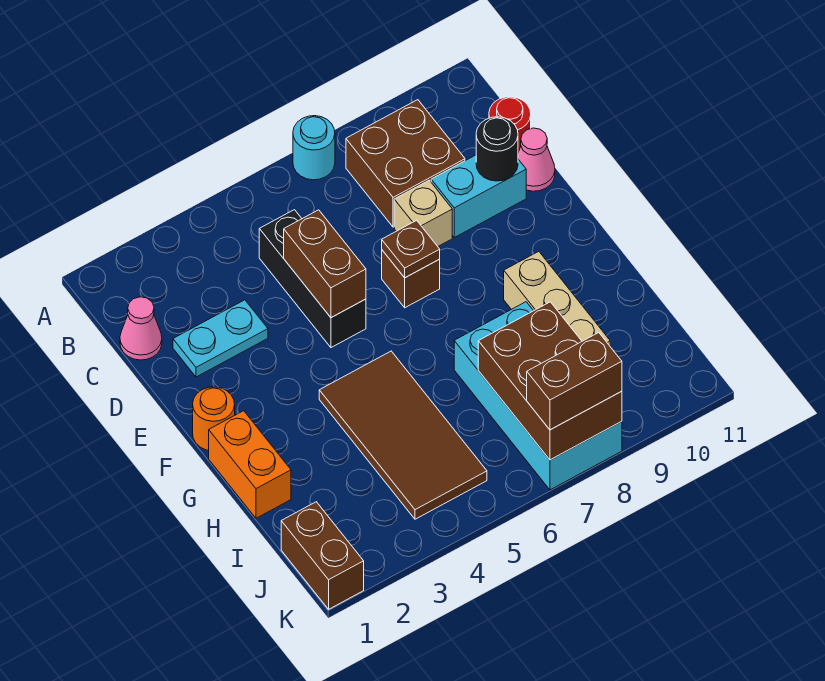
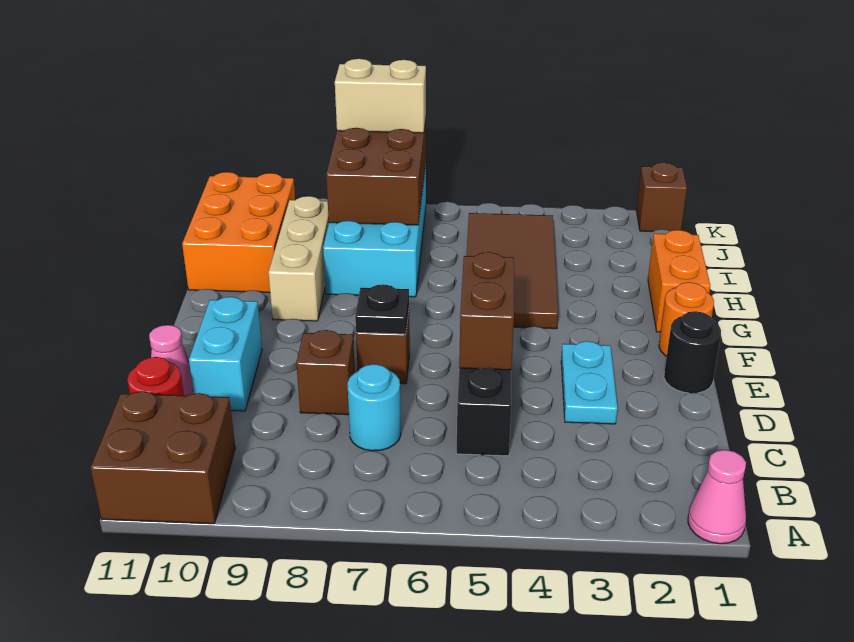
cyan round brick A7 level 1 -> cyan round brick C7 level 1
brown brick B8:C9 level 1 -> brown brick A10:B11 level 1
pink cone C1 level 1 -> pink cone A1 level 1
cyan plate D2:D3 level 1 -> cyan plate D3:E3 level 1
tan brick D8 level 1 -> brown brick D8 level 1
cyan brick D9:D10 level 1 -> cyan brick D10:E10 level 1
black round brick D10 level 2 -> black round brick E1 level 1
brown plate E7 level 2 -> black plate E7 level 2
none -> orange brick H10:J11 level 1
brown brick J1:K1 level 1 -> brown brick K1 level 1
brown brick K7:K8 level 3 -> tan brick K7:K8 level 3

